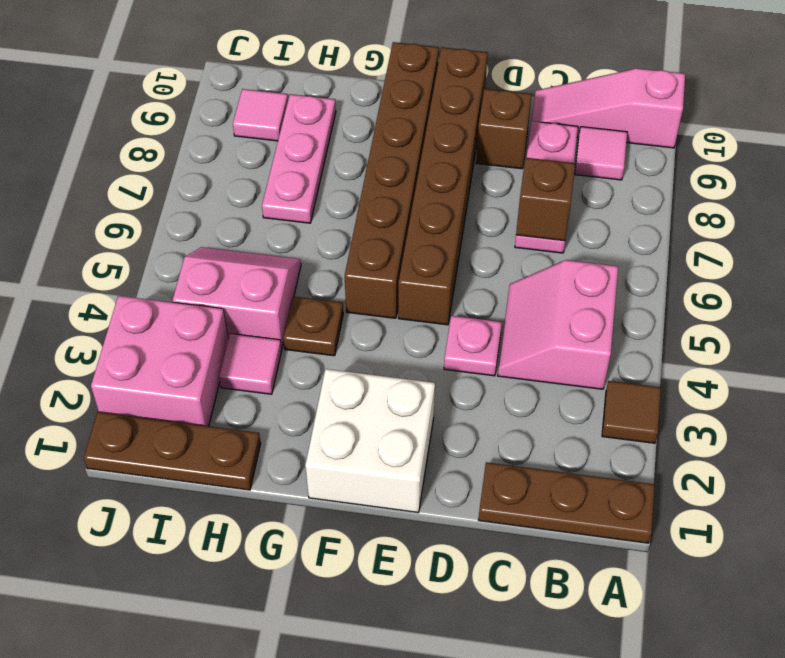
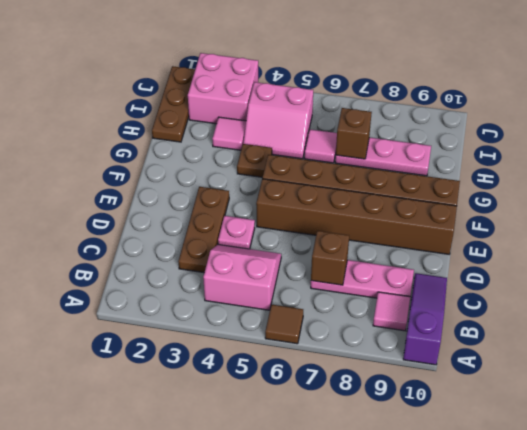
brown plate A1:C1 level 1 -> brown plate C3:E3 level 1
brown tile A3 level 1 -> brown tile A6 level 1
pink slope A10:C10 level 1 top A -> purple slope A10:C10 level 1 top A
brown brick D9 level 1 -> brown brick H7 level 2
white brick E1:F2 level 1 -> none
pink slope H4:I5 level 1 top 4 -> pink slope H4:I5 level 1 top I
pink tile I9 level 1 -> pink tile H6 level 1

